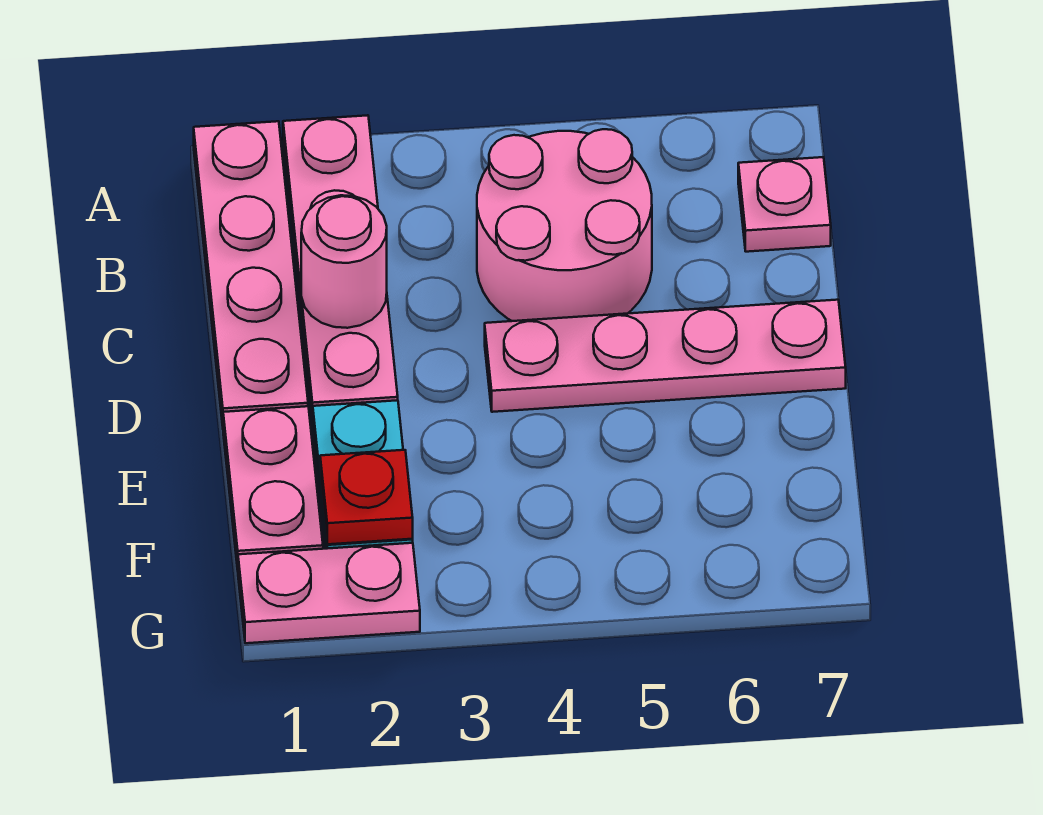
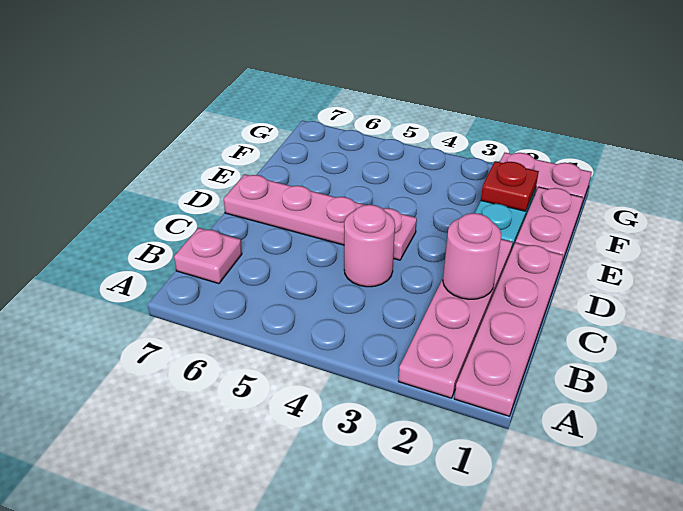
pink round brick B4:C5 level 1 -> pink round brick C4 level 1

